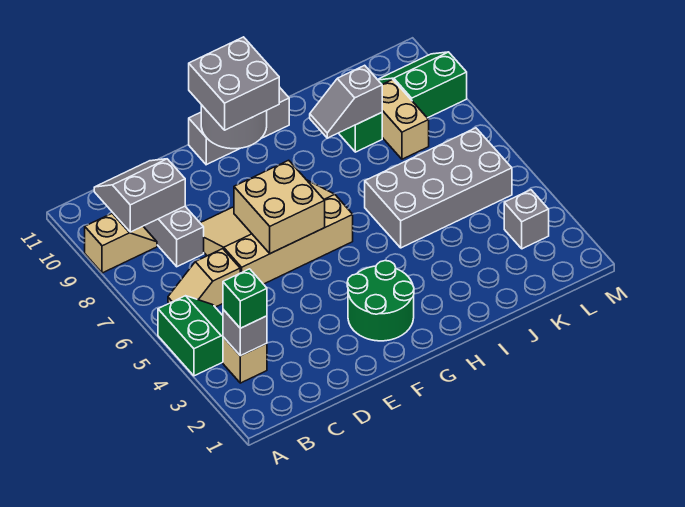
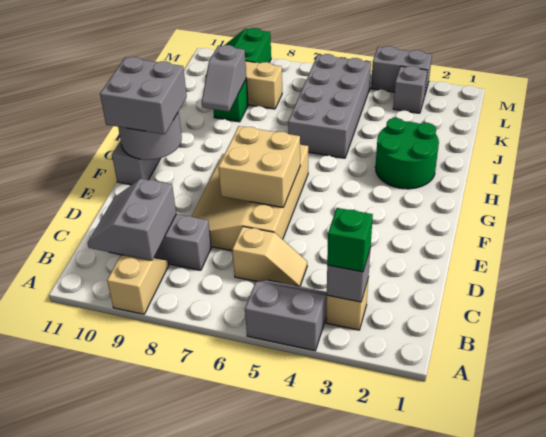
green slope A4:B5 level 1 top A -> grey slope A4:B5 level 1 top A
tan slope B6:C6 level 1 top C -> tan slope C5:C6 level 1 top 6
green round brick F2:G3 level 1 -> green round brick H2:I3 level 1
none -> grey brick M3:M4 level 1

